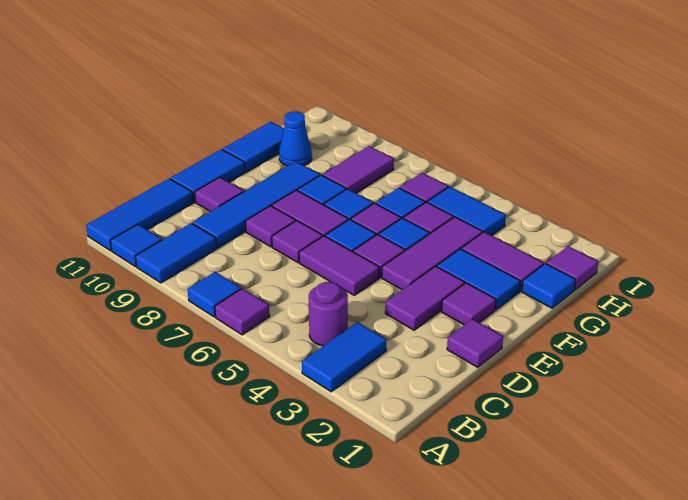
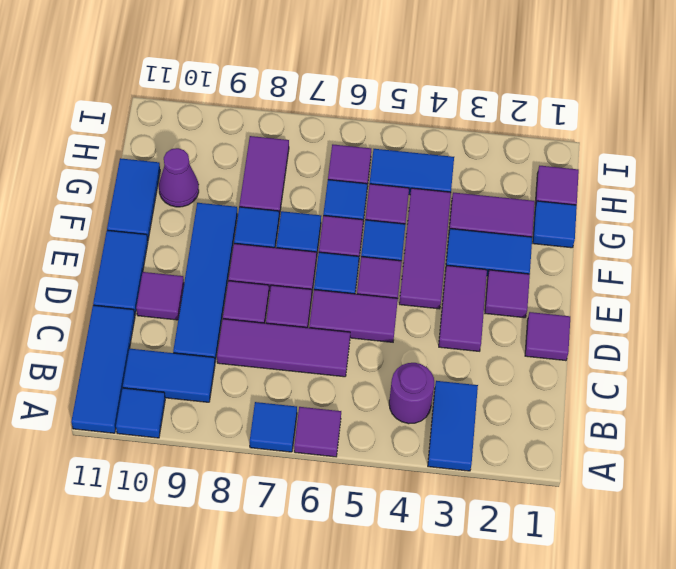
blue tile A9:B9 level 1 -> blue tile B9:B10 level 1
none -> purple tile C6:C8 level 1
blue cone G10 level 1 -> purple cone G10 level 1

